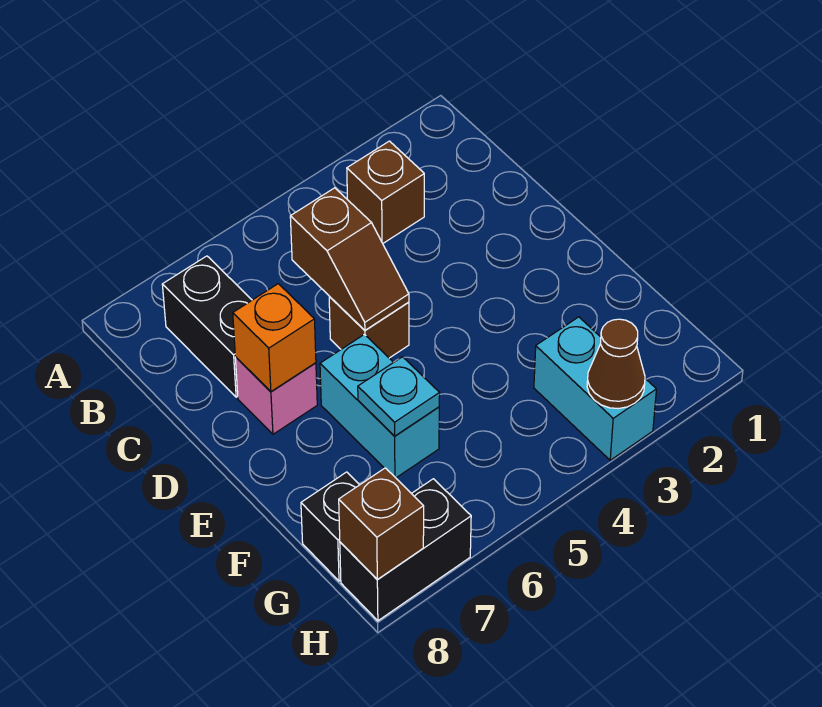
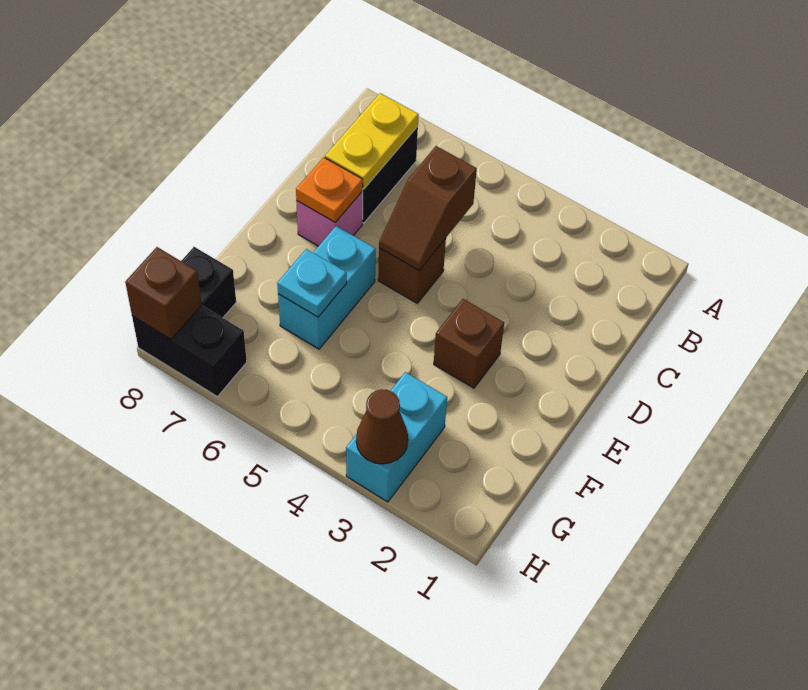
brown brick B3 level 1 -> brown brick E3 level 1
none -> yellow plate B7:C7 level 2
orange brick D7 level 2 -> orange plate D7 level 2

